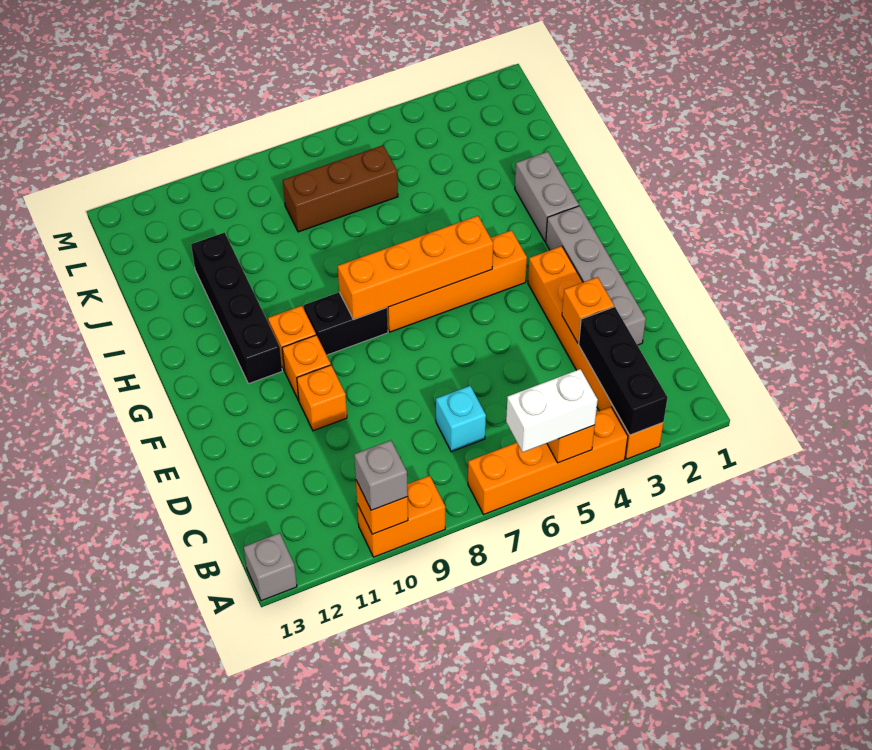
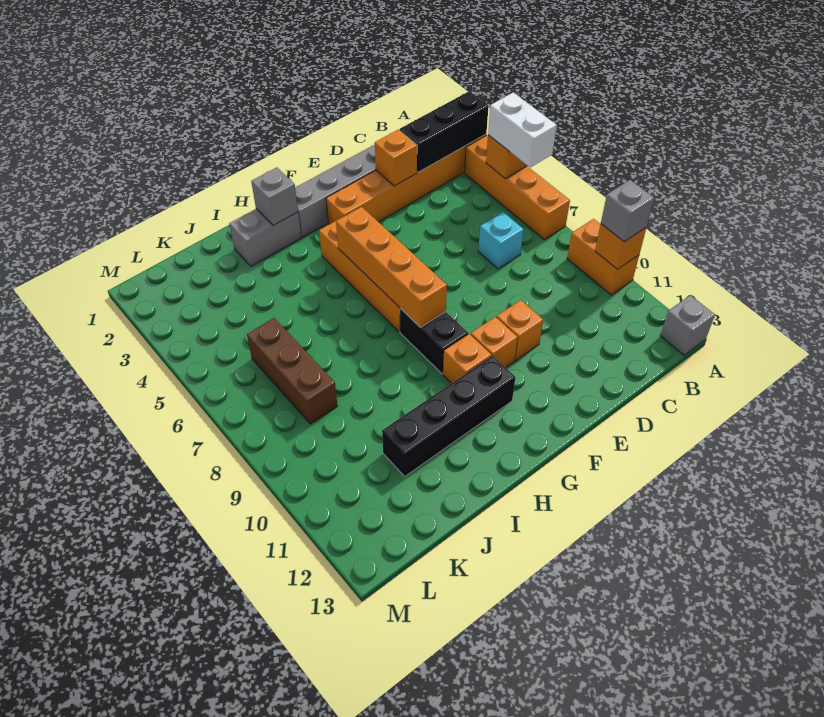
none -> grey brick H2 level 2

